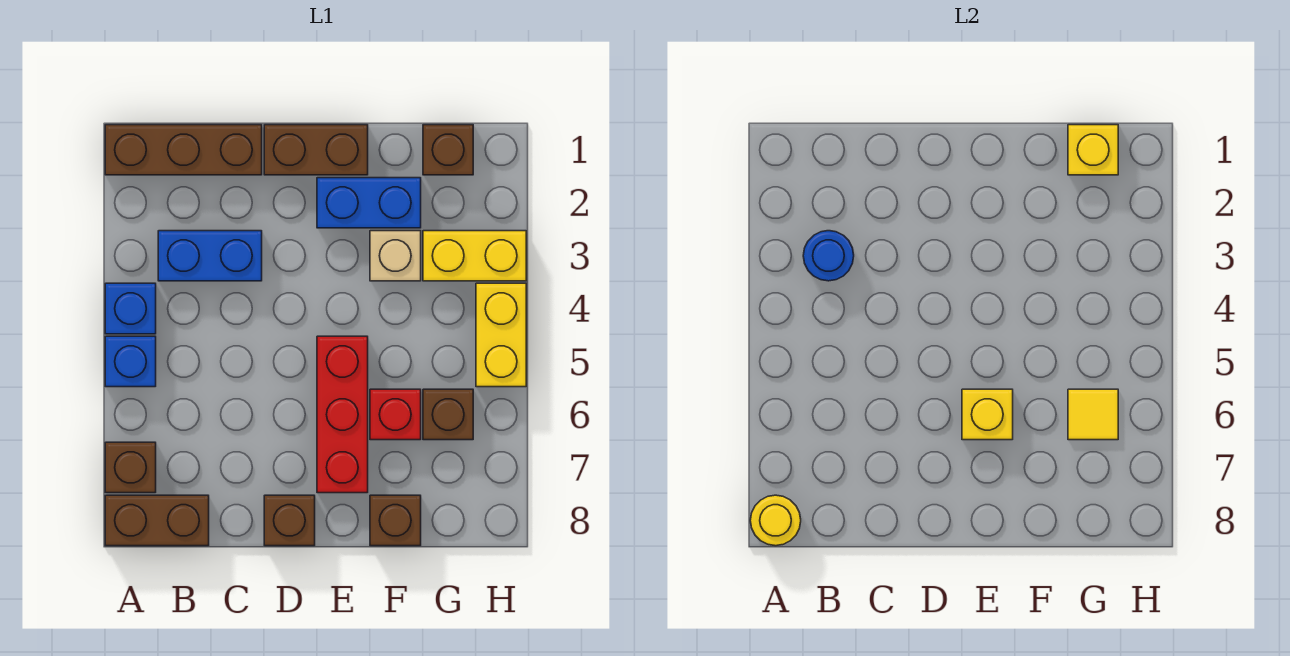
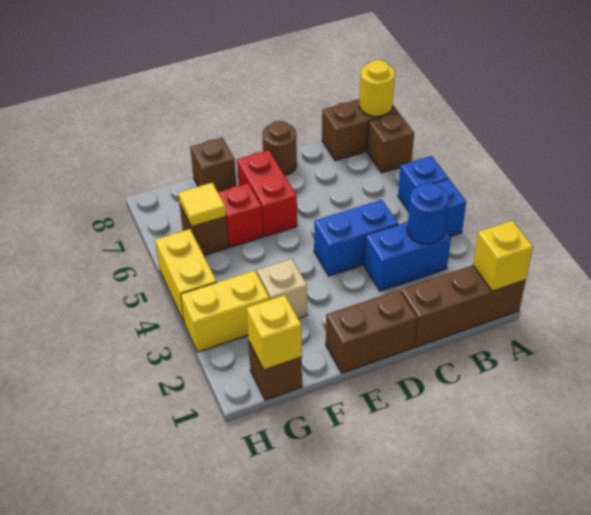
brown brick D8 level 1 -> brown round brick D8 level 1
blue brick E2:F2 level 1 -> blue brick C4:D4 level 1
red brick E5:E7 level 1 -> red brick E6:E7 level 1
yellow brick E6 level 2 -> yellow brick A1 level 2

